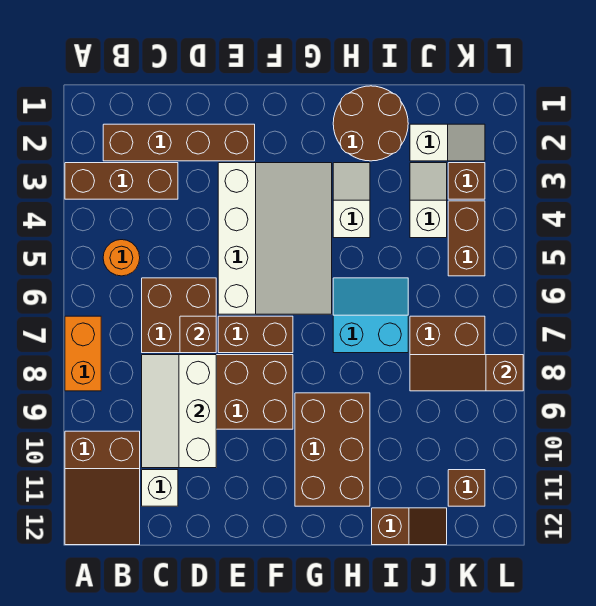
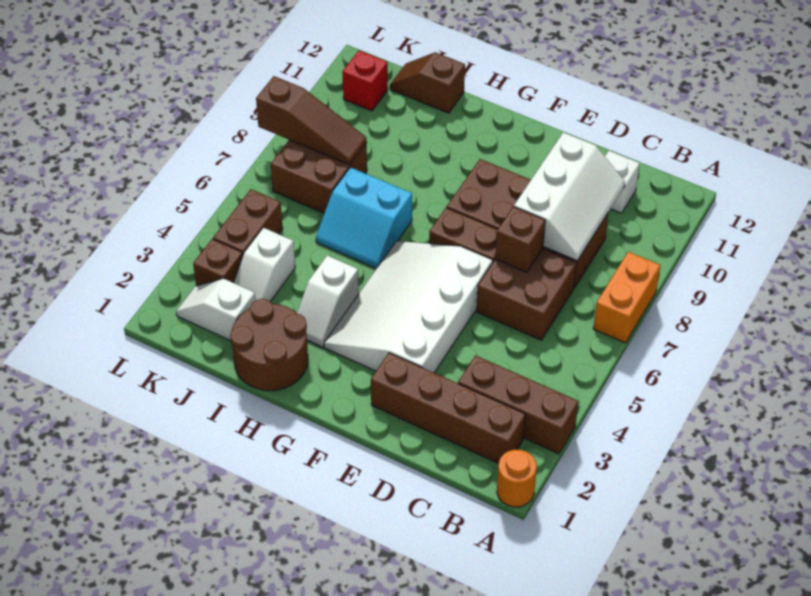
brown slope A10:B12 level 1 top 10 -> none
orange round brick B5 level 1 -> orange round brick A1 level 1
brown brick G9:H11 level 1 -> none
brown brick K11 level 1 -> red brick K11 level 1

